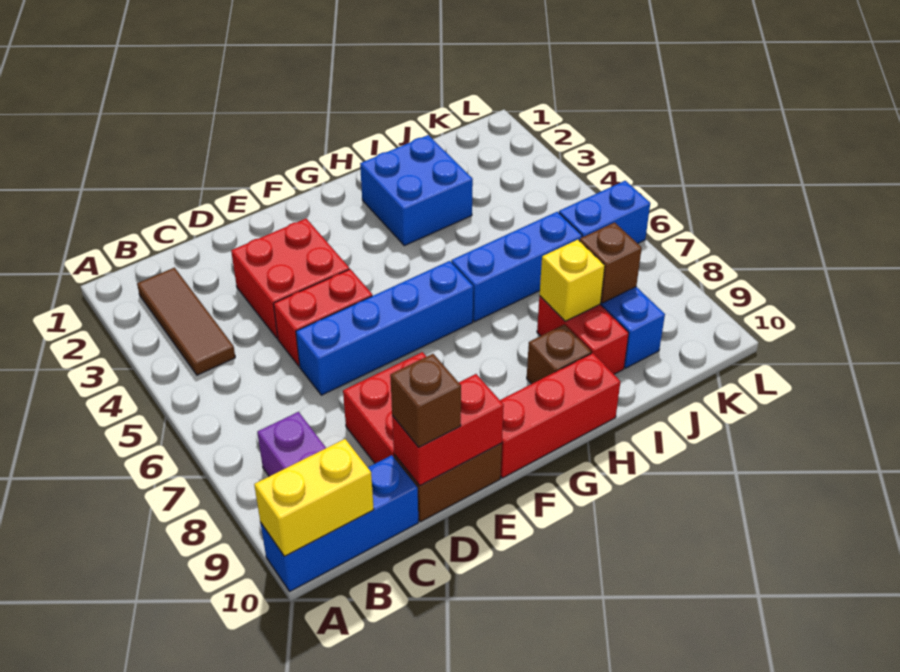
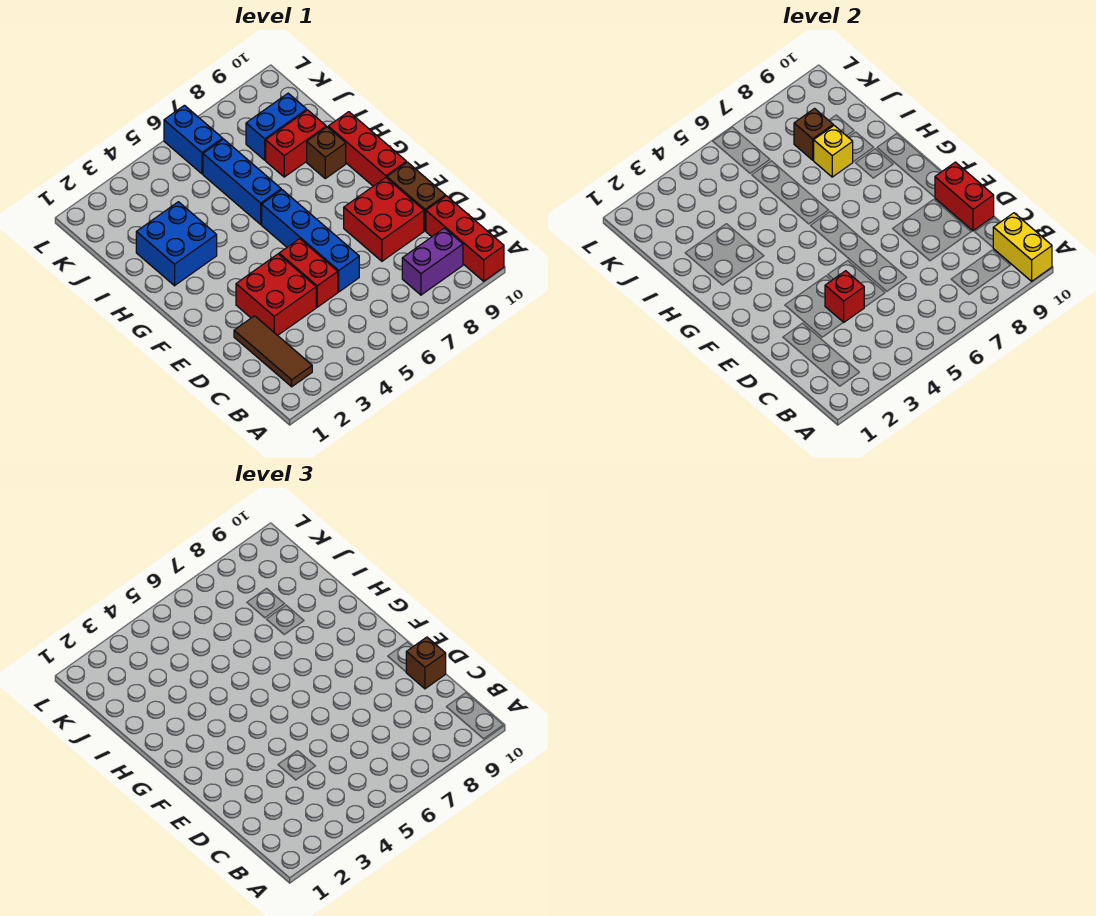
blue brick A10:C10 level 1 -> red brick A10:C10 level 1
brown tile B2:B4 level 1 -> brown tile B2:D2 level 1
none -> red brick D4 level 2

